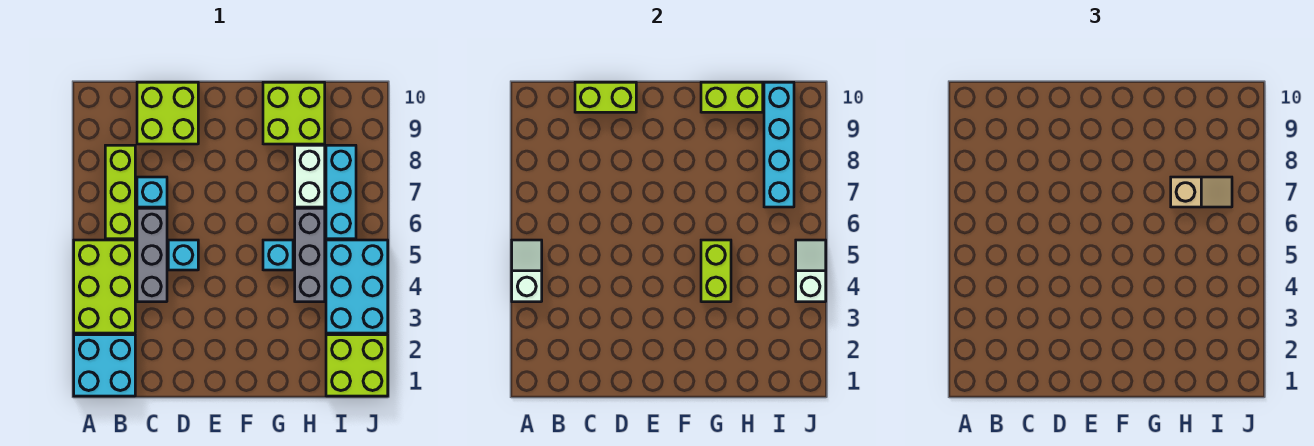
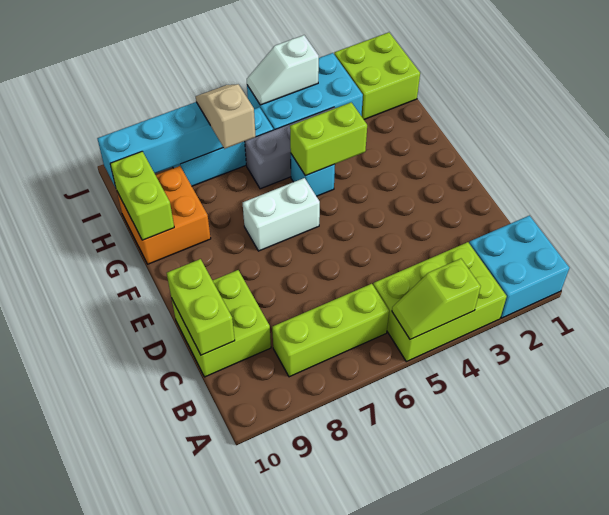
white slope A4:A5 level 2 top 4 -> lime slope A4:A5 level 2 top 4
grey brick C4:C6 level 1 -> none
cyan brick C7 level 1 -> none
cyan brick D5 level 1 -> none
lime brick G9:H10 level 1 -> orange brick G9:H10 level 1
white brick H7:H8 level 1 -> white brick F6:F7 level 1

